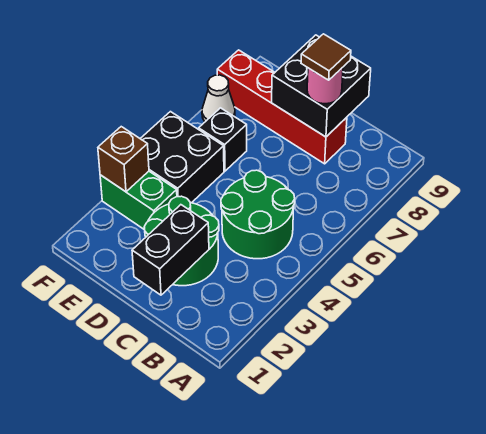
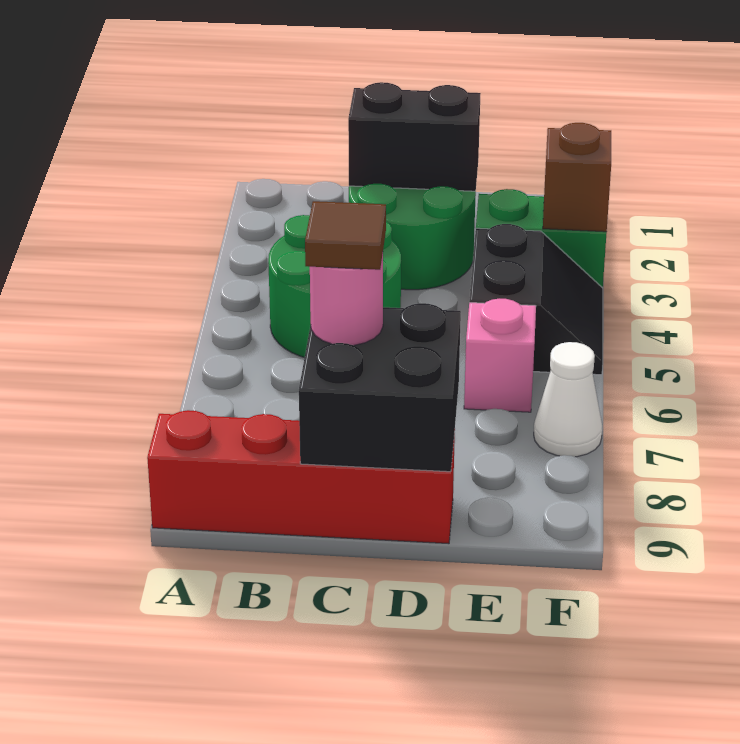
black brick C1:C2 level 2 -> black brick C2:D2 level 2
red brick C8:F8 level 1 -> red brick A9:D9 level 1
black brick E4:F5 level 1 -> black slope E4:F5 level 1 top E
black brick E6 level 1 -> pink brick E6 level 1

